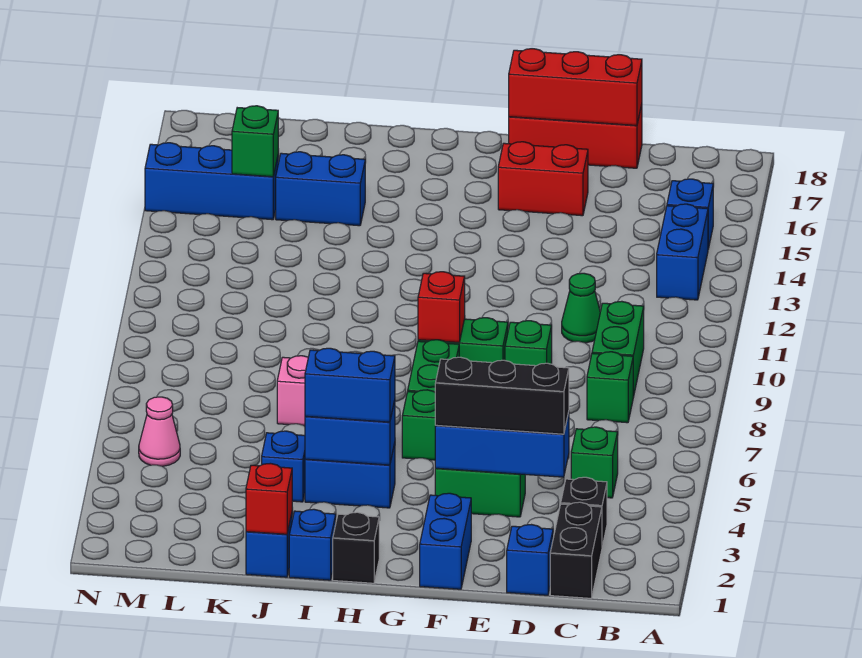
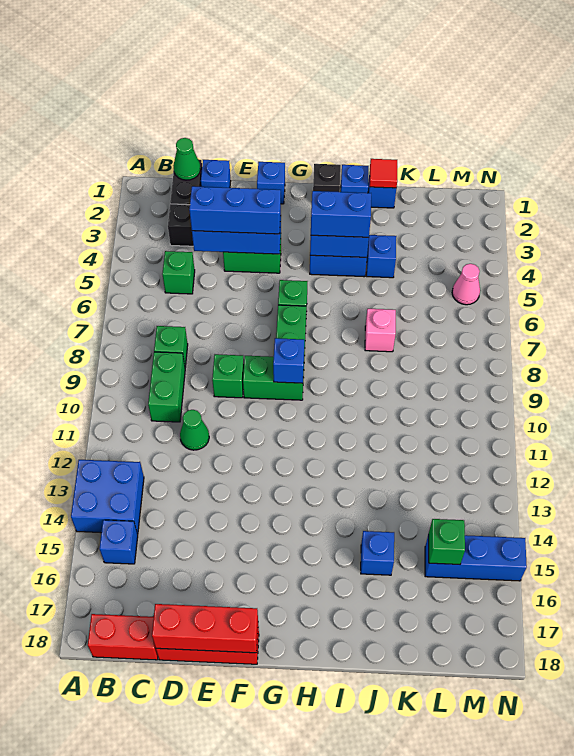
blue brick B13:B14 level 1 -> blue brick A13:B14 level 1
none -> green cone C1 level 2
black brick D4:F4 level 3 -> blue brick D4:F4 level 3
red brick E16:F16 level 1 -> red brick B18:C18 level 1
blue brick F1:F2 level 1 -> blue brick F1 level 1
red brick G9 level 2 -> blue brick G9 level 2
red brick J1 level 2 -> red tile J1 level 2
blue brick J15:K15 level 1 -> blue brick J15 level 1

